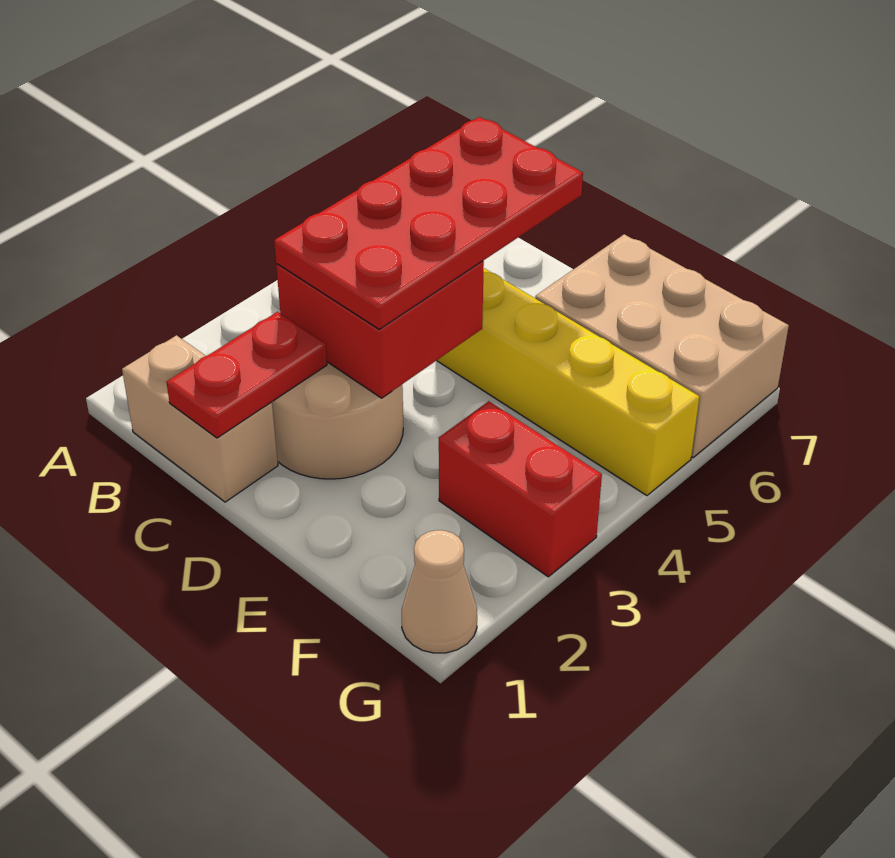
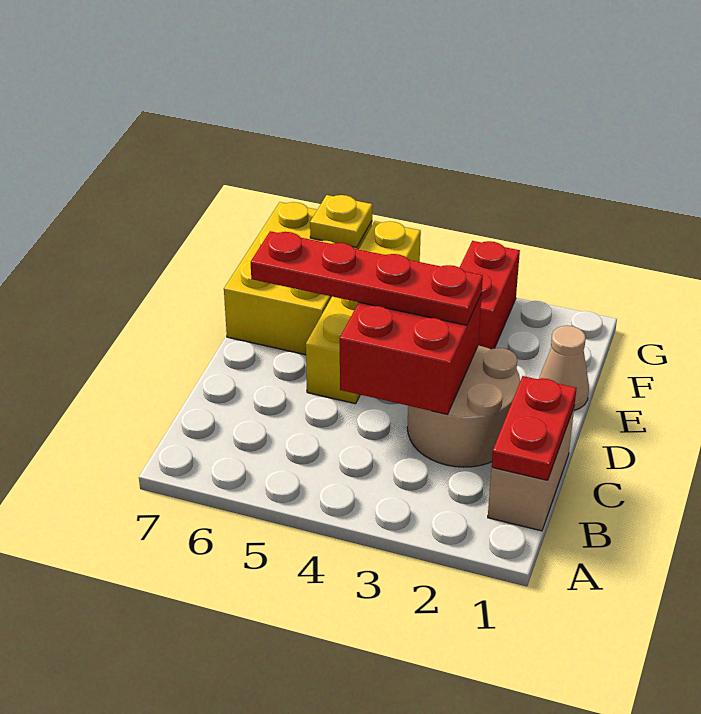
red plate C1:C2 level 2 -> red plate B1:C1 level 2
red plate C3:D6 level 3 -> red plate D3:D6 level 3
tan brick E6:G7 level 1 -> yellow brick E6:G7 level 1
tan cone G1 level 1 -> tan cone E1 level 1
none -> yellow plate G6 level 2

